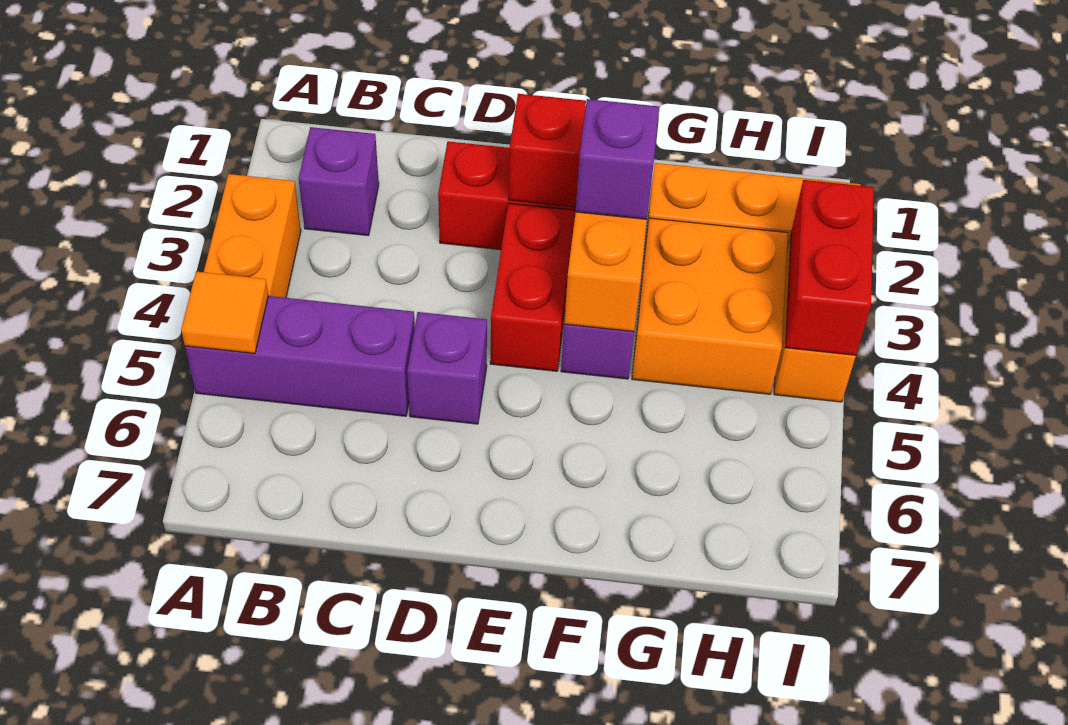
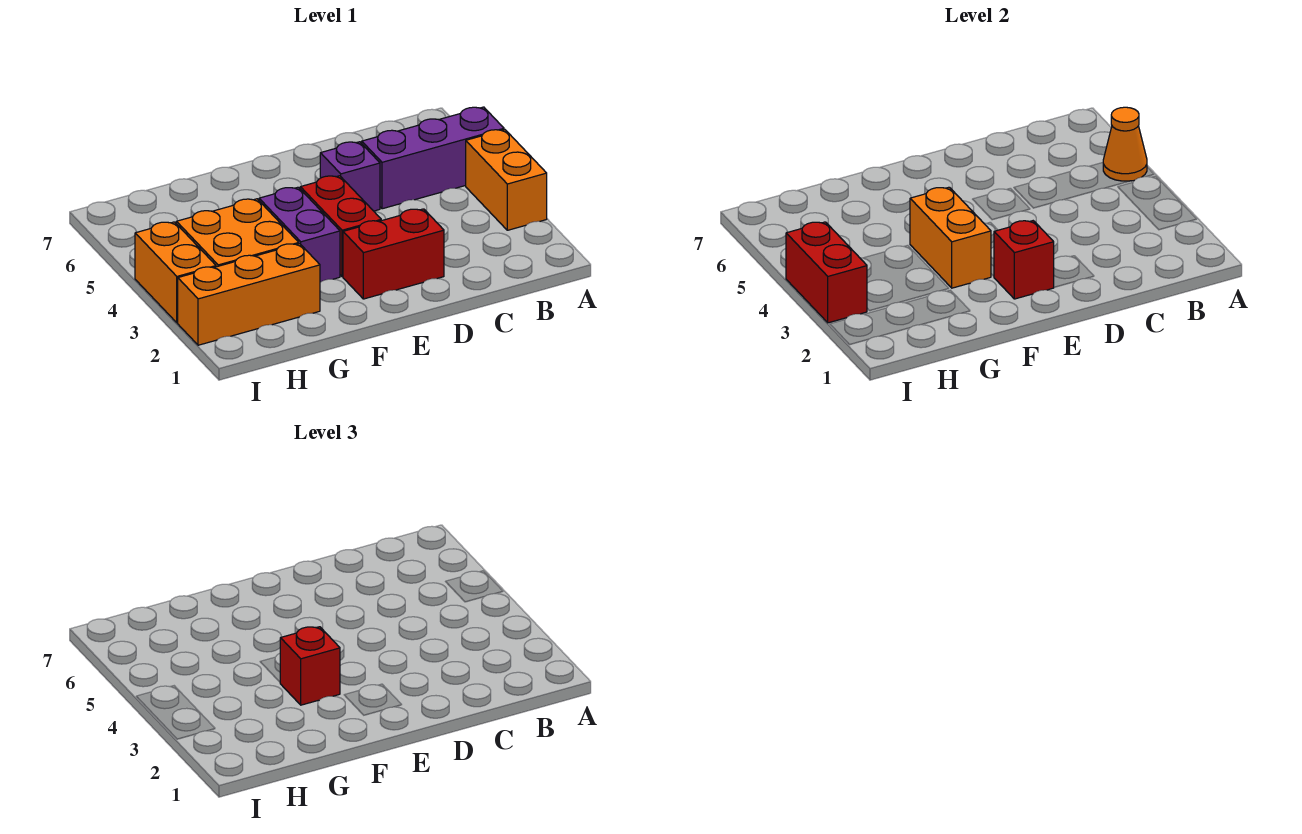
orange tile A5 level 2 -> orange cone A5 level 2
purple brick B2 level 1 -> none
purple brick F3 level 3 -> red brick F3 level 3

